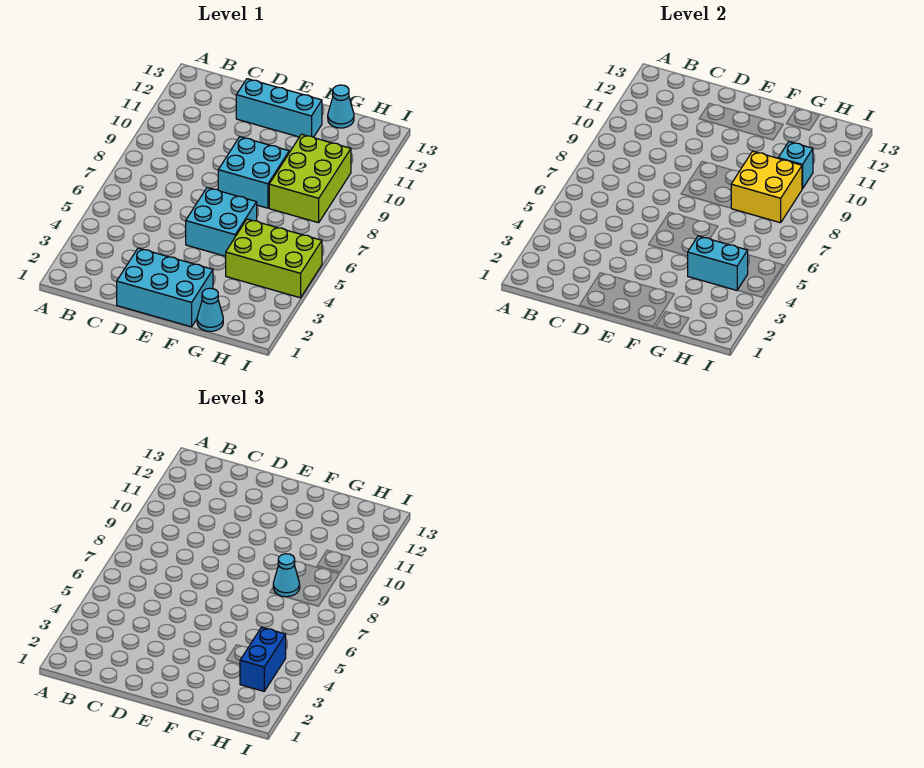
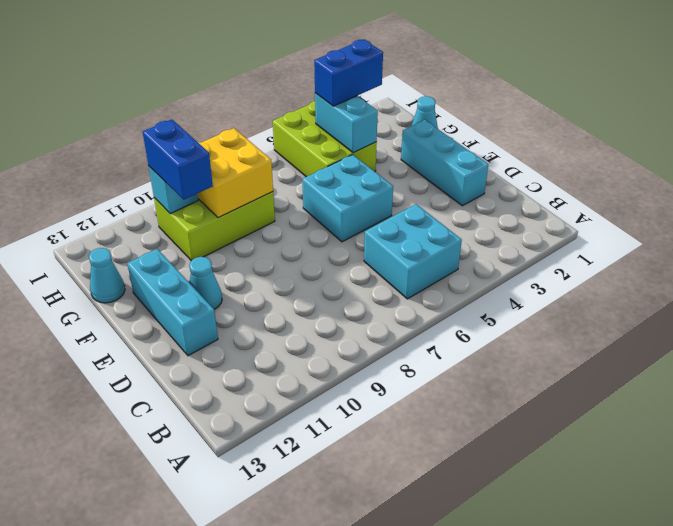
cyan brick D1:F2 level 1 -> cyan brick D2:F2 level 1
cyan brick E8:F9 level 1 -> cyan brick B5:C6 level 1
cyan cone G8 level 3 -> cyan cone E11 level 1
none -> blue brick G10:H10 level 3

